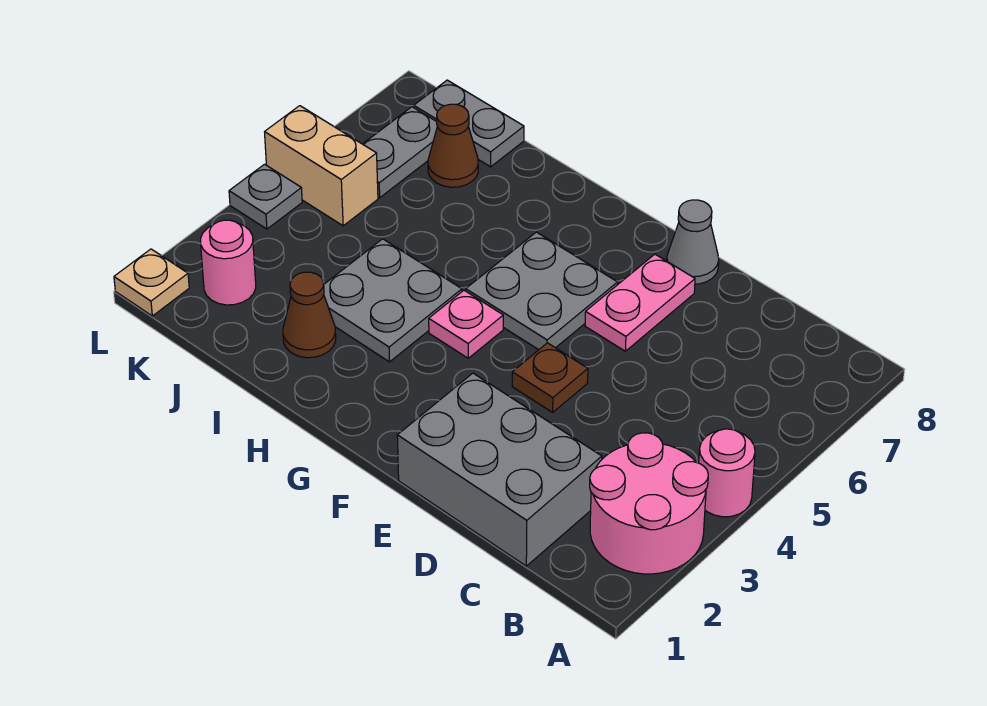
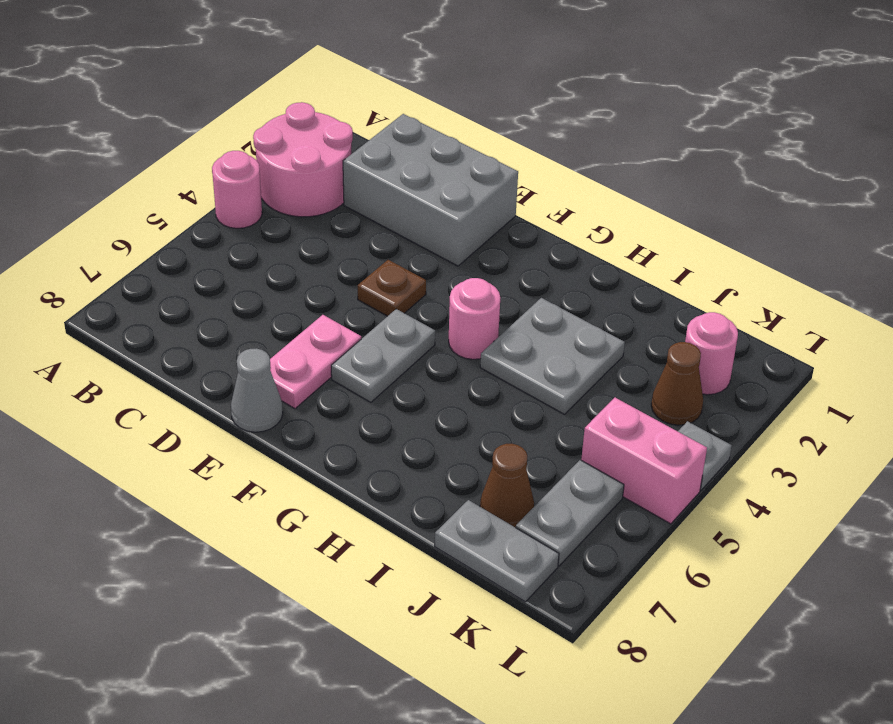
grey plate F5:G6 level 1 -> grey plate F5:F6 level 1
pink plate G4 level 1 -> pink round brick G4 level 1
brown cone I2 level 1 -> brown cone K3 level 1
tan brick K5:L5 level 1 -> pink brick K5:L5 level 1
tan plate L1 level 1 -> none

